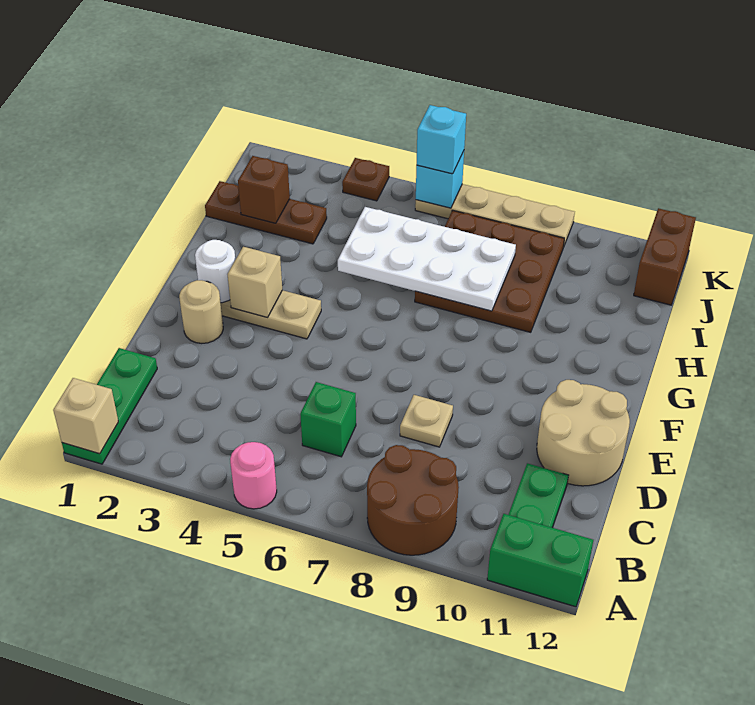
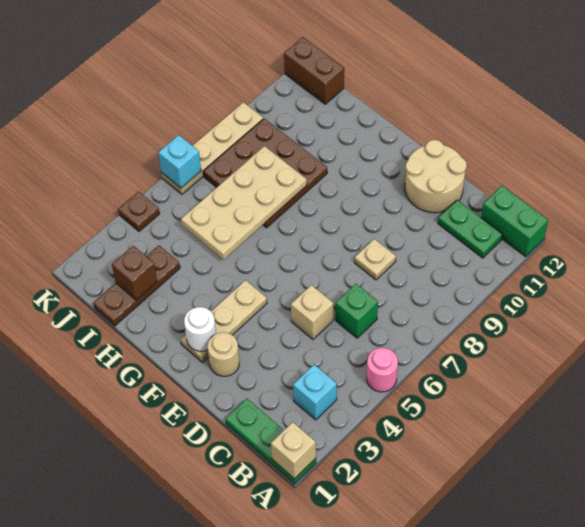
brown round brick A8:B9 level 1 -> none
green brick A11:A12 level 1 -> green brick A12:B12 level 1
tan brick F3 level 2 -> tan brick D5 level 1
white plate H5:I8 level 2 -> tan plate H5:I8 level 2
cyan brick K6 level 3 -> cyan brick B3 level 1

